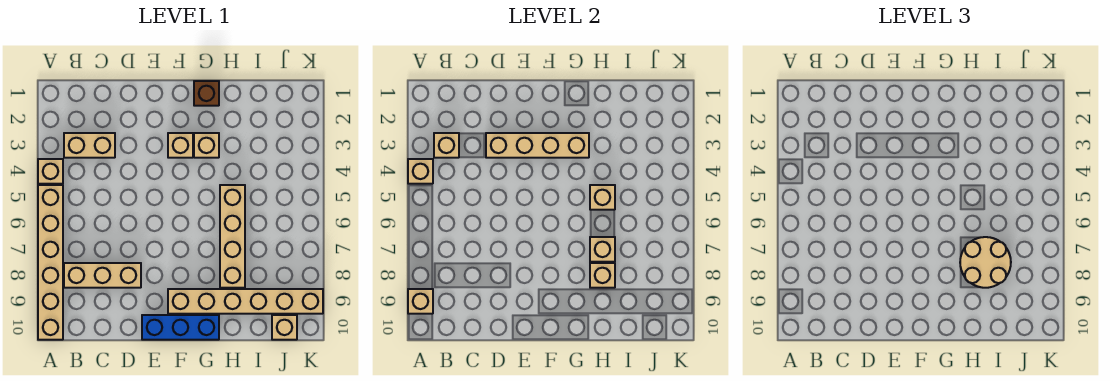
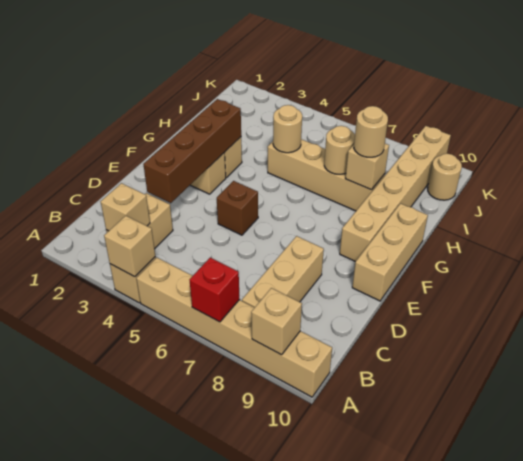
none -> red brick A7 level 2
tan brick D3:G3 level 2 -> brown brick D3:G3 level 2
blue brick E10:G10 level 1 -> tan brick E10:G10 level 1
brown brick G1 level 1 -> brown brick E5 level 1
tan brick H5 level 2 -> tan round brick H5 level 2
tan brick H7 level 2 -> tan round brick H7 level 2
tan round brick H7:I8 level 3 -> tan round brick H8 level 3
tan brick J10 level 1 -> tan round brick J10 level 1

